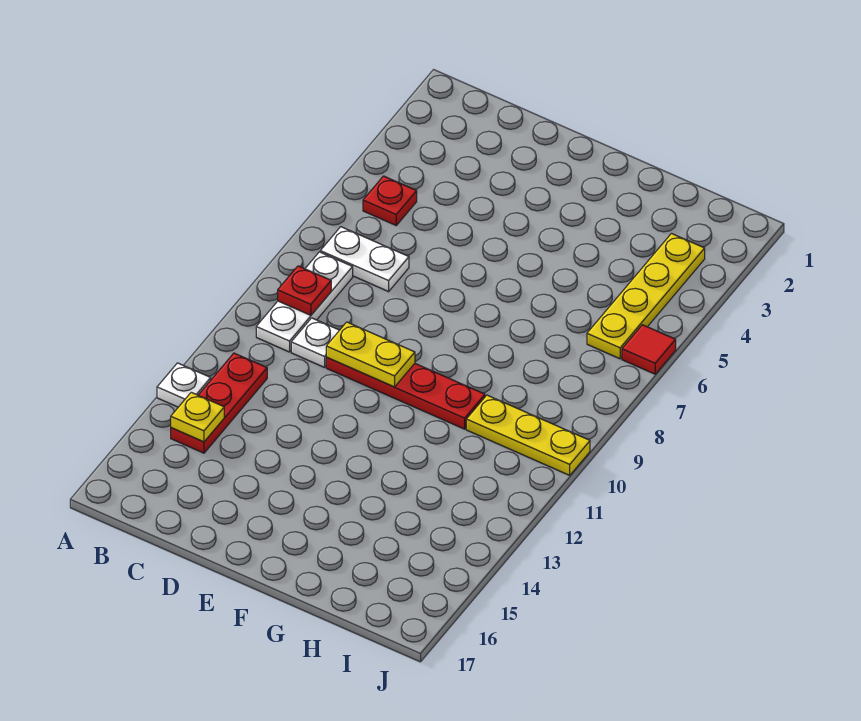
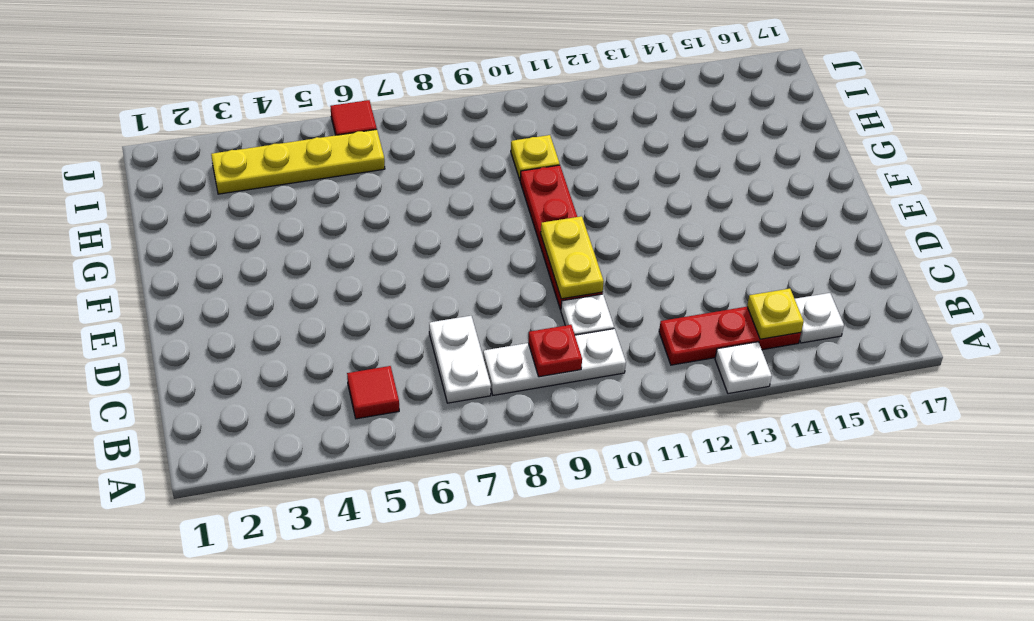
red plate B5 level 1 -> red tile B5 level 1
none -> white plate B15 level 1
yellow plate H10:J10 level 1 -> yellow plate H10 level 1

